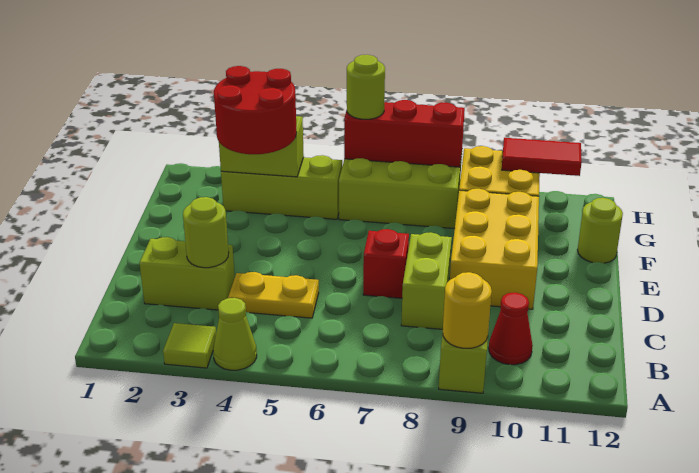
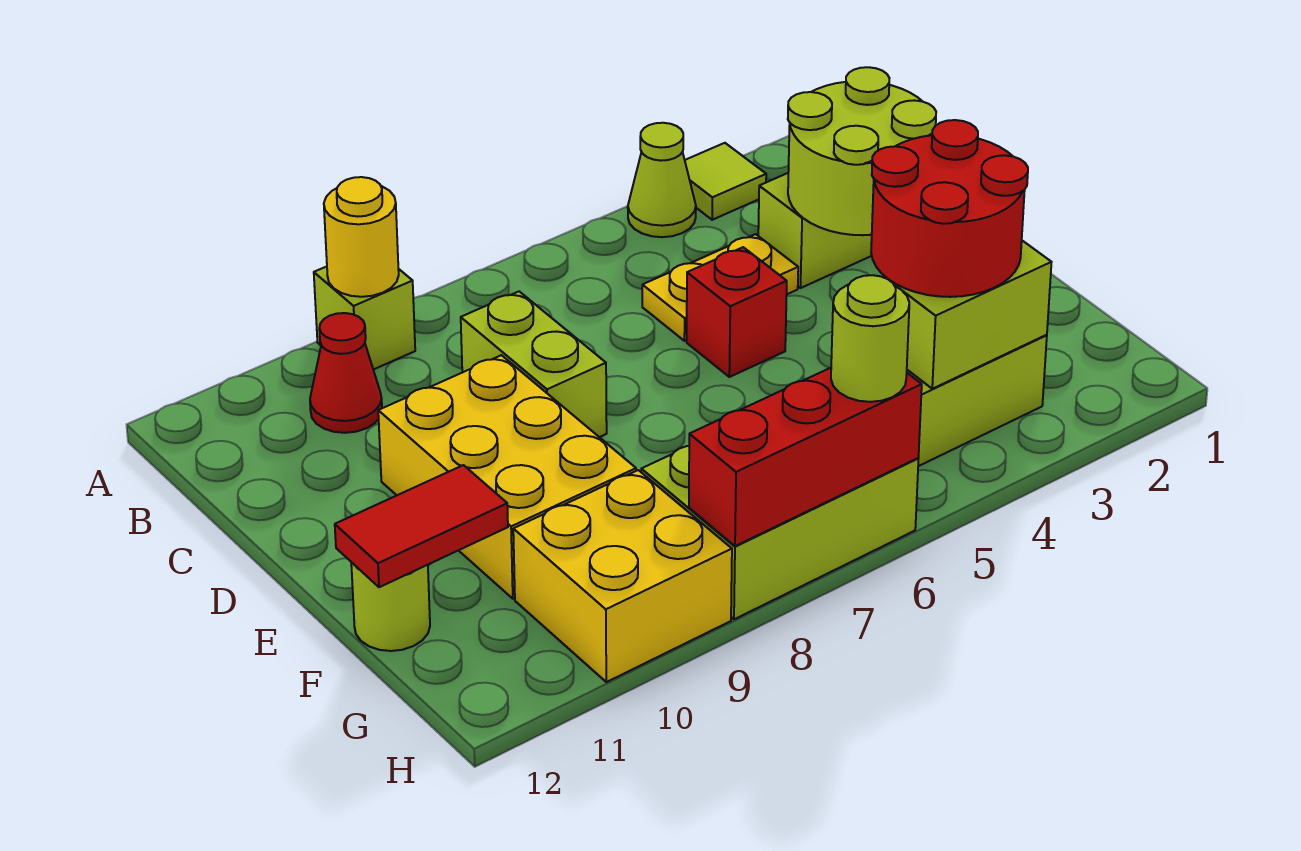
lime round brick C3 level 2 -> lime round brick C2:D3 level 2
red brick D7 level 1 -> red brick D5 level 1
red tile H10:H11 level 2 -> red tile F11:F12 level 2

